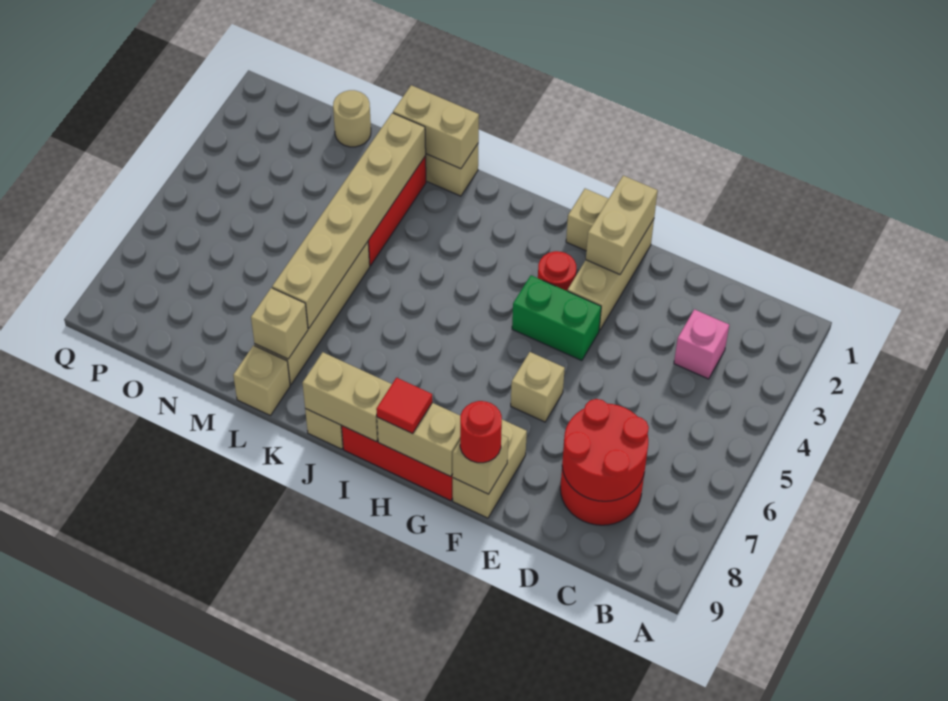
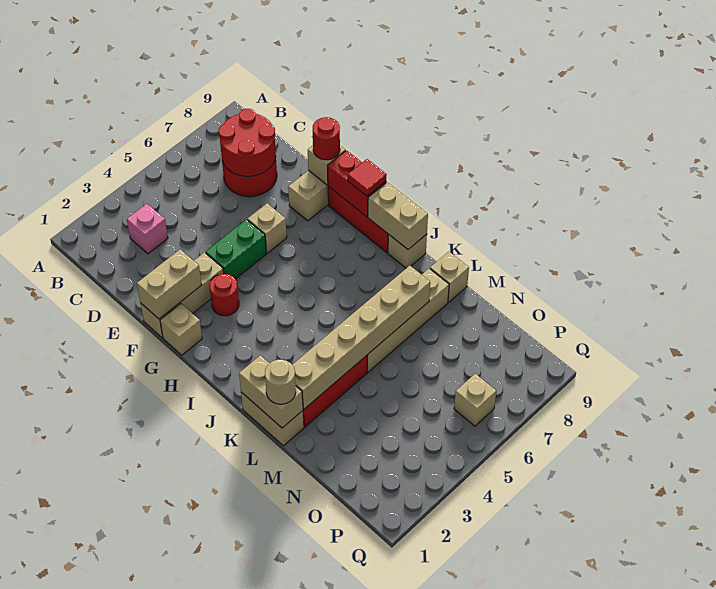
green brick F4:G4 level 1 -> green brick F4:F5 level 1
tan brick G9:H9 level 2 -> red brick G9:H9 level 2
tan brick L8 level 2 -> tan brick P6 level 1
tan round brick N1 level 1 -> tan round brick L1 level 3

